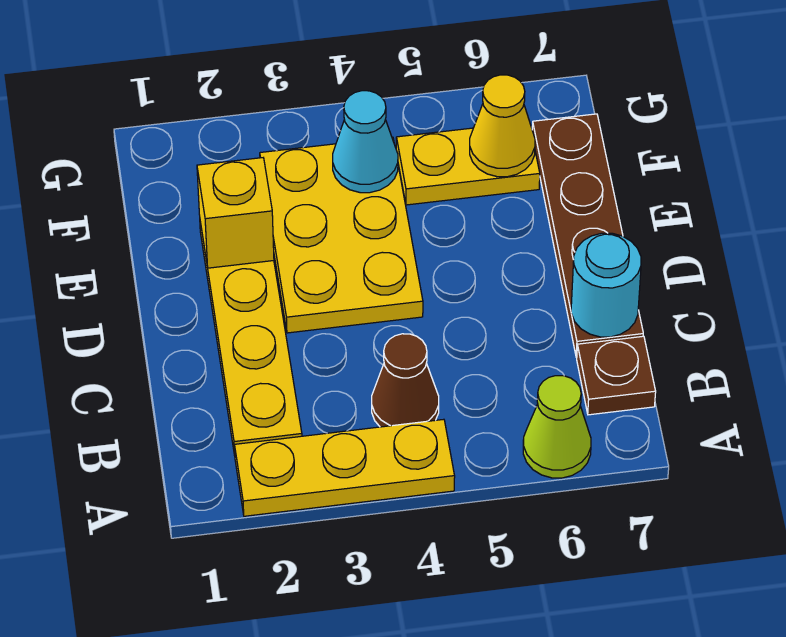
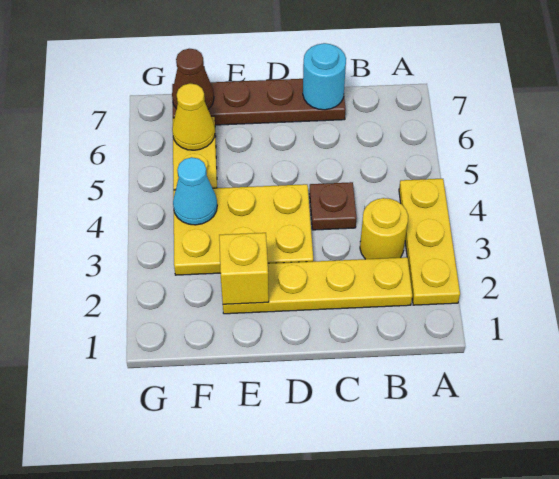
lime cone A6 level 1 -> none
none -> yellow round brick B3 level 1
brown cone B4 level 1 -> brown cone F7 level 2
brown plate B7 level 1 -> brown plate C4 level 1

